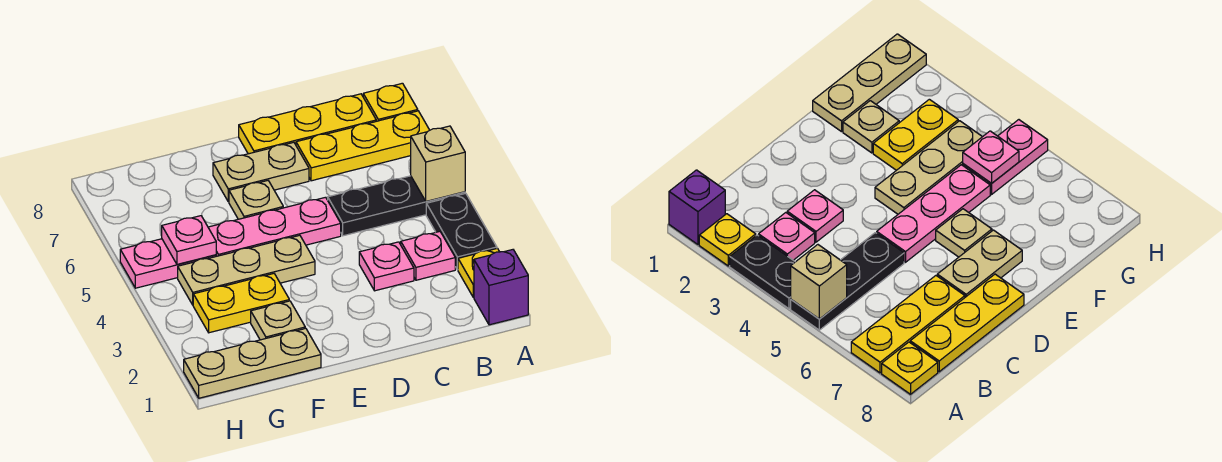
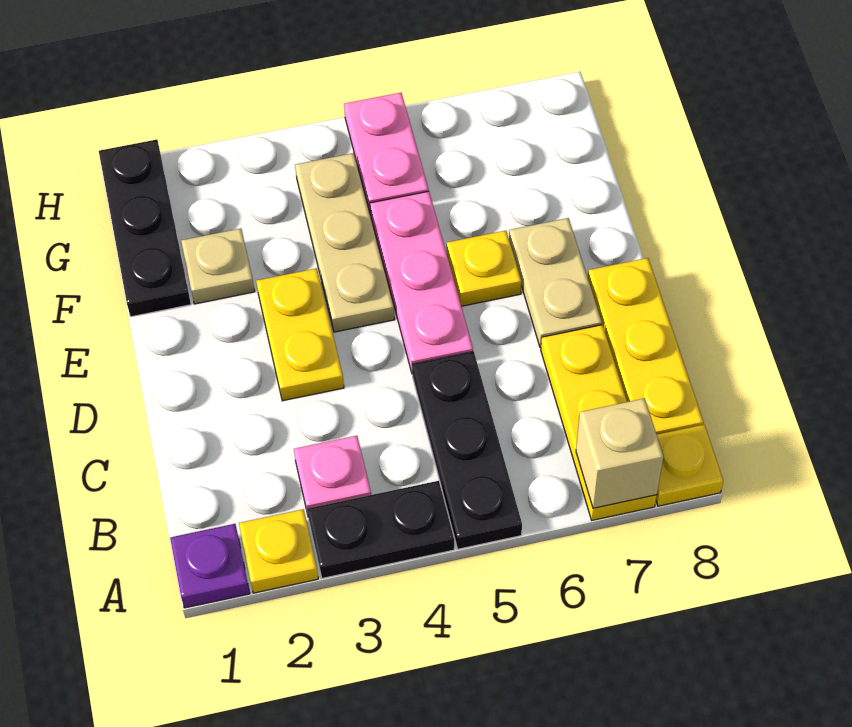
purple brick A1 level 1 -> purple plate A1 level 1
tan brick A5 level 2 -> tan brick A7 level 2
pink plate C3 level 1 -> none
tan plate E6 level 1 -> yellow plate E6 level 1
tan plate F1:H1 level 1 -> black plate F1:H1 level 1
yellow plate F3:G3 level 1 -> yellow plate D3:E3 level 1
pink plate G5 level 2 -> none

